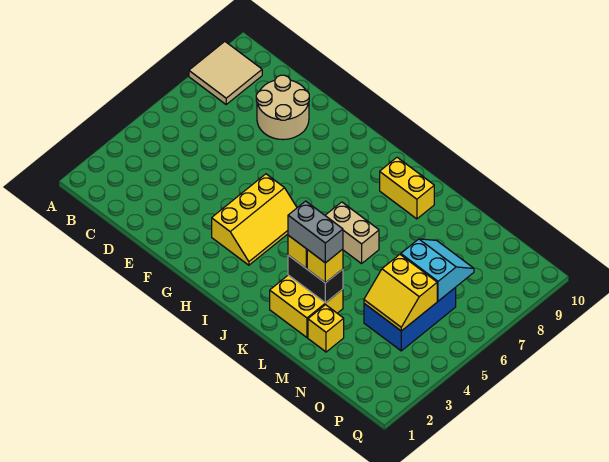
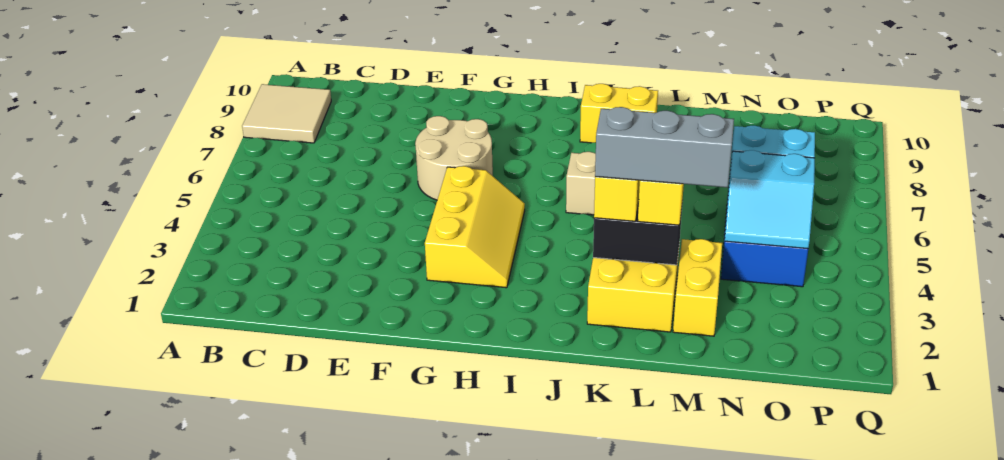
tan round brick D8:E9 level 1 -> tan round brick F6:G7 level 1
grey brick K3:L3 level 4 -> grey brick K3:M3 level 4
yellow brick M2 level 1 -> yellow brick M2:M3 level 1
yellow slope N4:O5 level 2 top 5 -> cyan slope N4:O5 level 2 top 5

